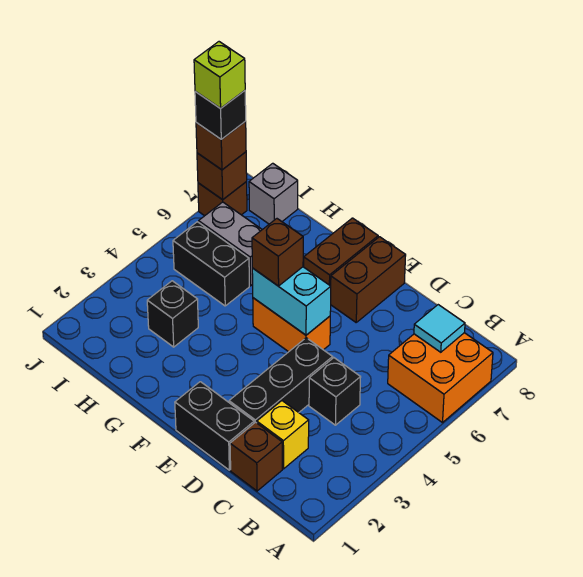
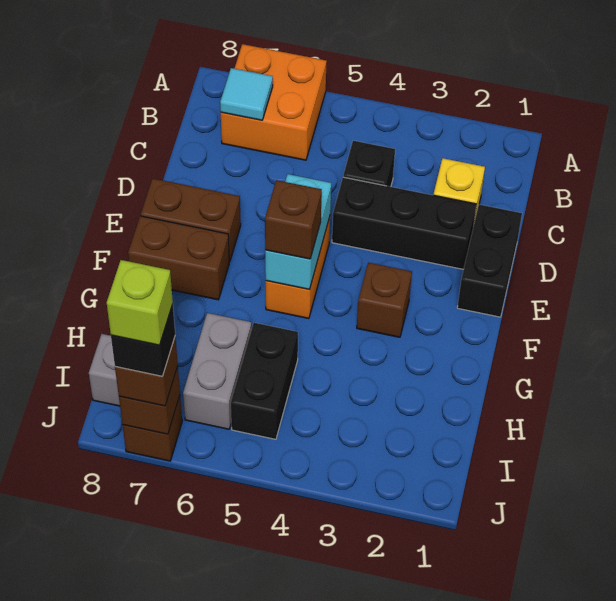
brown brick C1 level 1 -> brown brick F3 level 1
black brick H3 level 1 -> none

